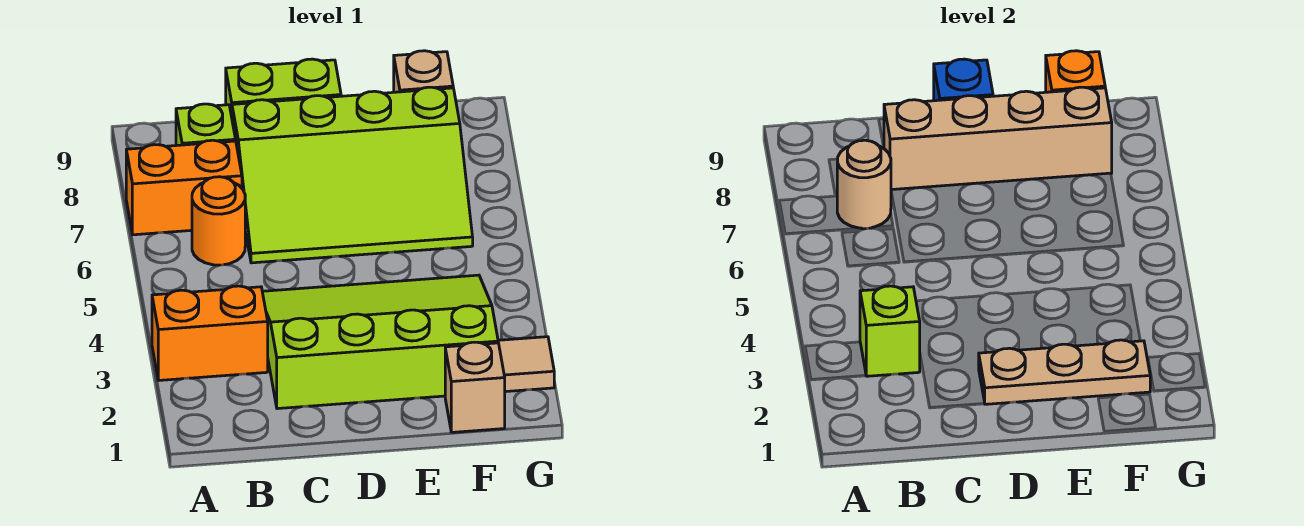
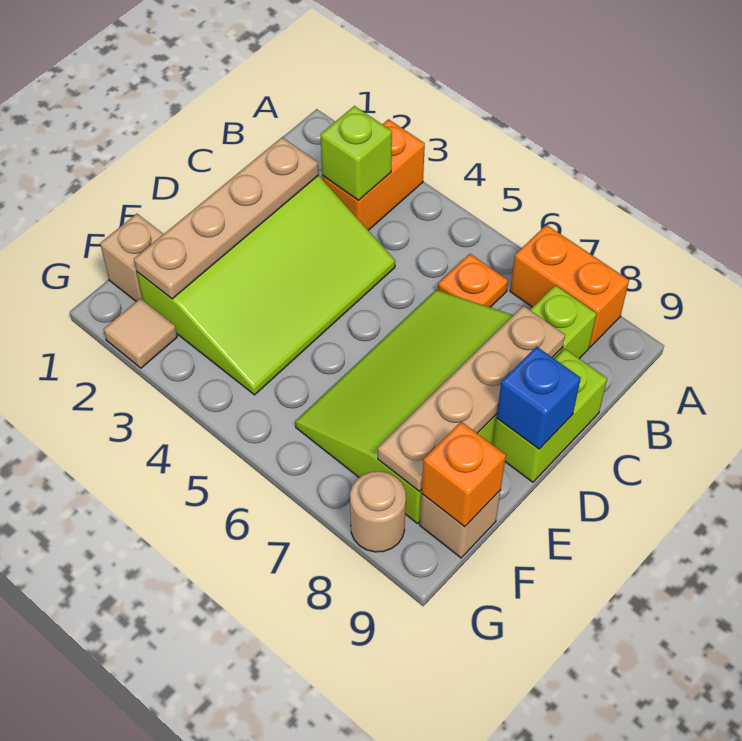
orange brick A7:B7 level 1 -> orange brick A7:A8 level 1
orange round brick B6 level 1 -> orange plate B6 level 1
tan round brick B7 level 2 -> tan round brick G8 level 1
tan brick C8:F8 level 2 -> tan plate C8:F8 level 2
tan plate D2:F2 level 2 -> tan plate C2:F2 level 2

